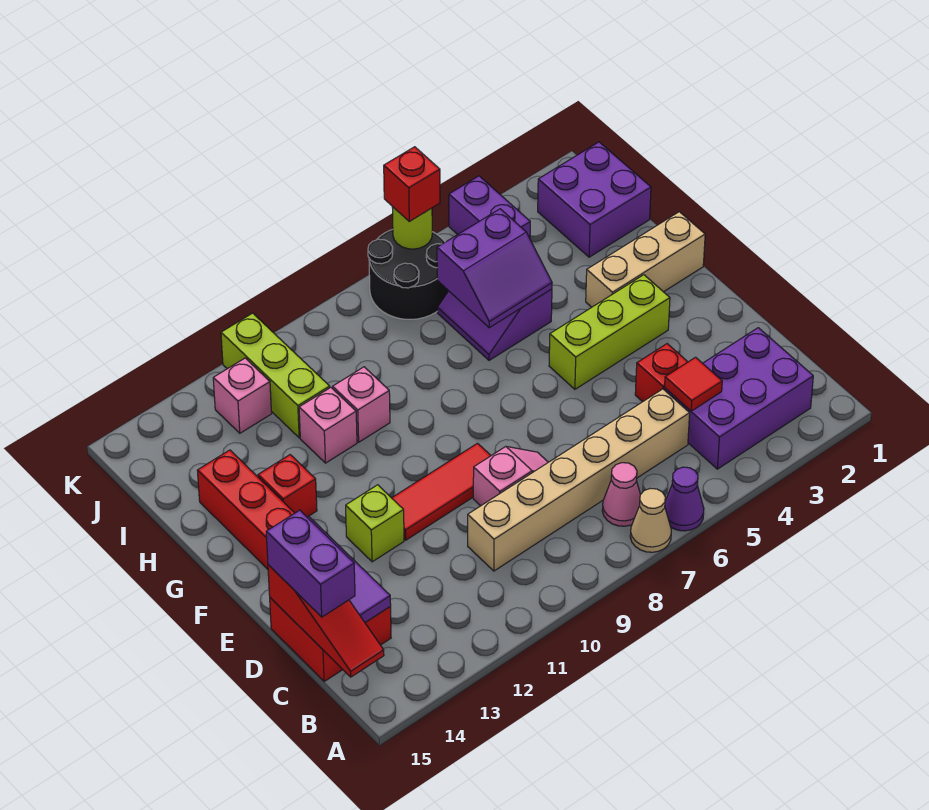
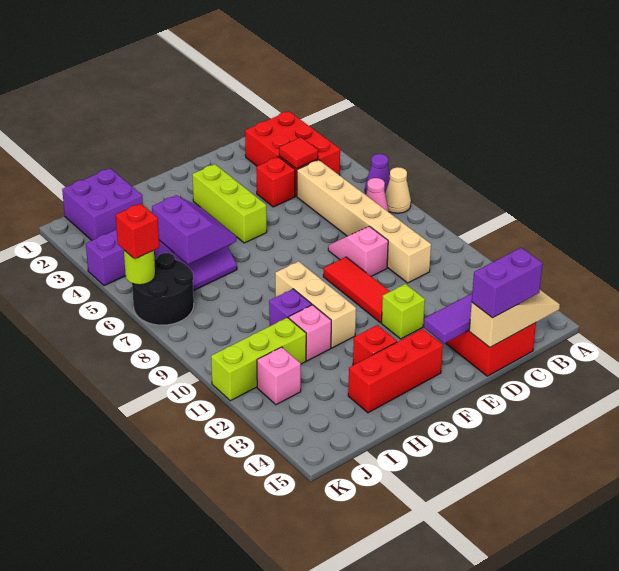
purple brick B2:C4 level 1 -> red brick B2:C4 level 1
red slope B15:D15 level 2 top D -> tan slope B15:D15 level 2 top D
tan brick G1:G3 level 1 -> tan brick G9:G11 level 1
pink brick H10 level 1 -> purple brick H10 level 1

